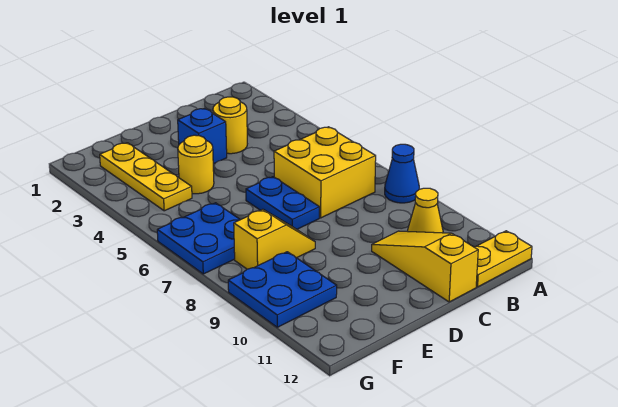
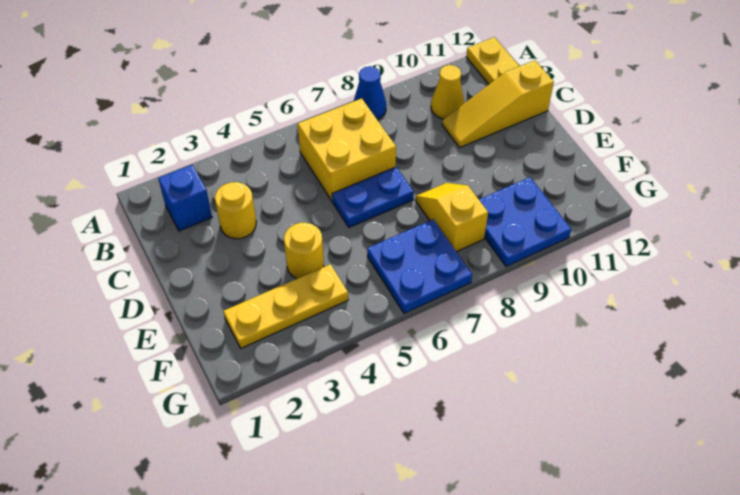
blue brick D3 level 1 -> blue brick B2 level 1

